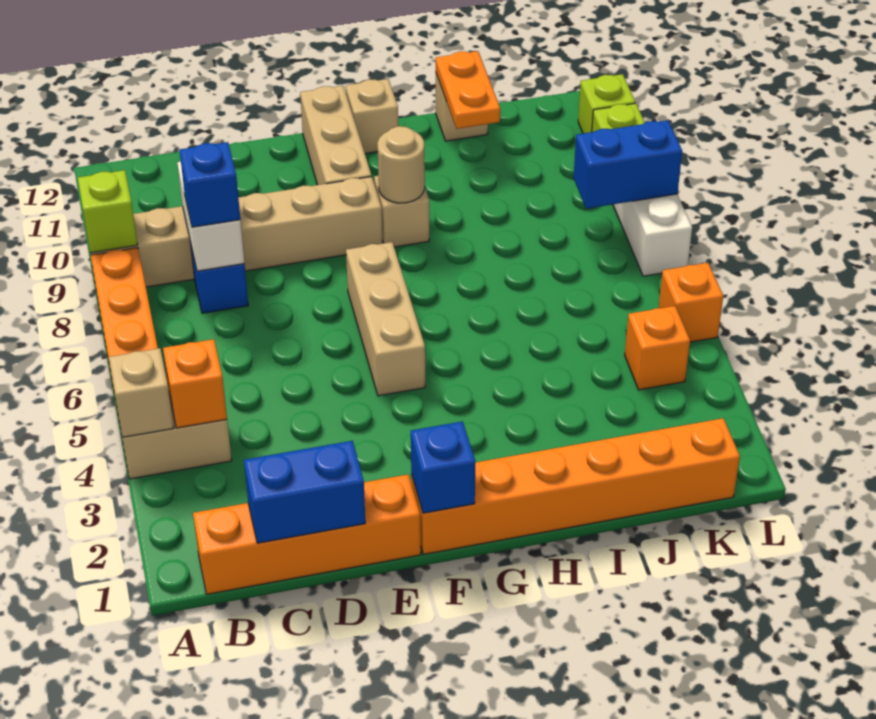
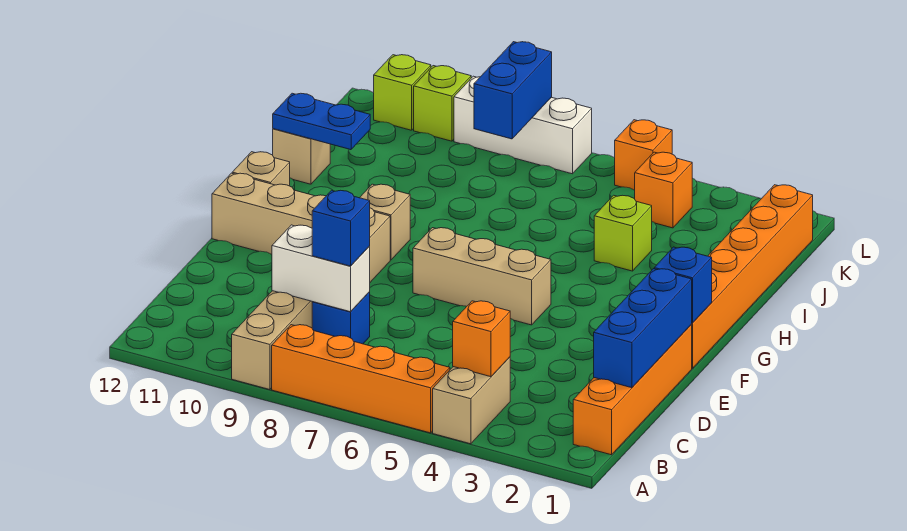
tan brick A4 level 2 -> none
lime brick A9 level 2 -> lime brick I4 level 1
blue brick C1:D1 level 2 -> blue brick C1:E1 level 2
tan round brick G9 level 2 -> none
orange plate I11:I12 level 2 -> blue plate I11:I12 level 2

